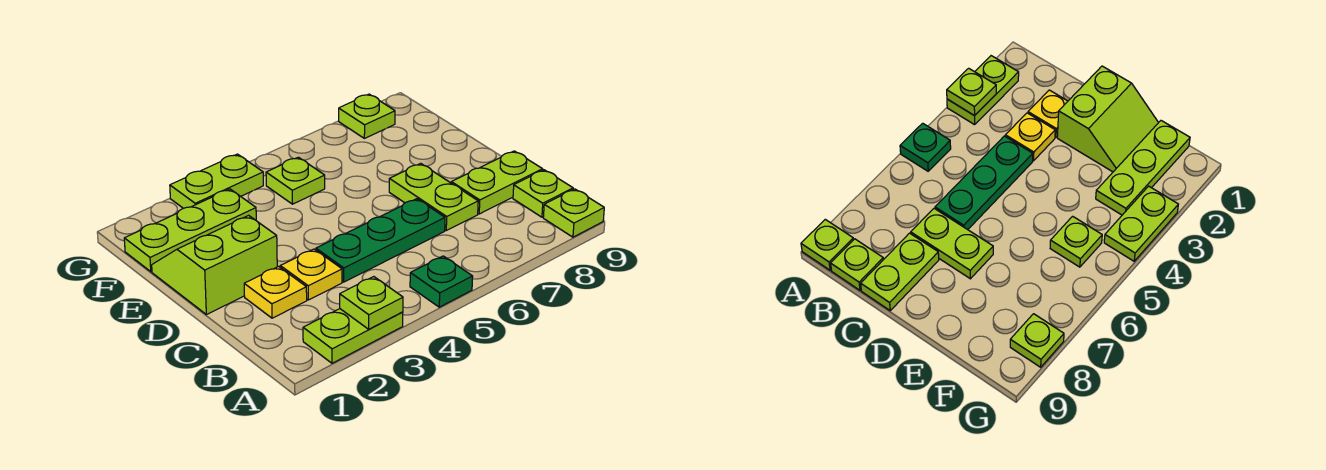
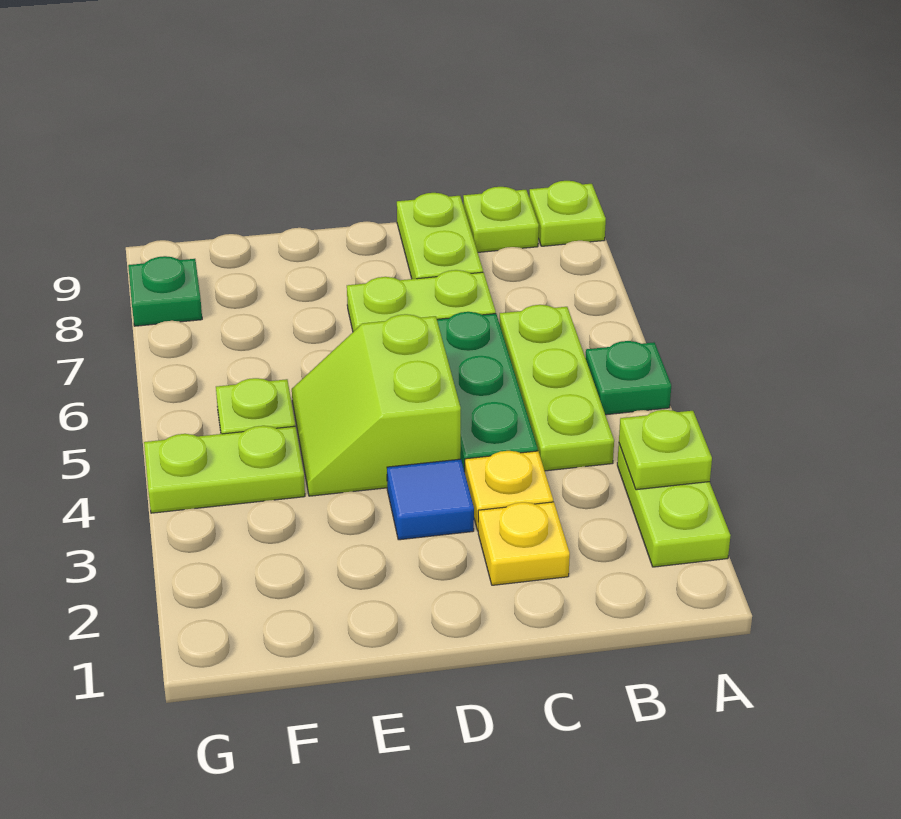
lime slope D1:E2 level 1 top D -> lime slope D4:E5 level 1 top D
none -> blue tile D3 level 1
lime plate F1:F3 level 1 -> lime plate B4:B6 level 1
lime plate G3:G4 level 1 -> lime plate F4:G4 level 1
lime plate G8 level 1 -> green plate G8 level 1

